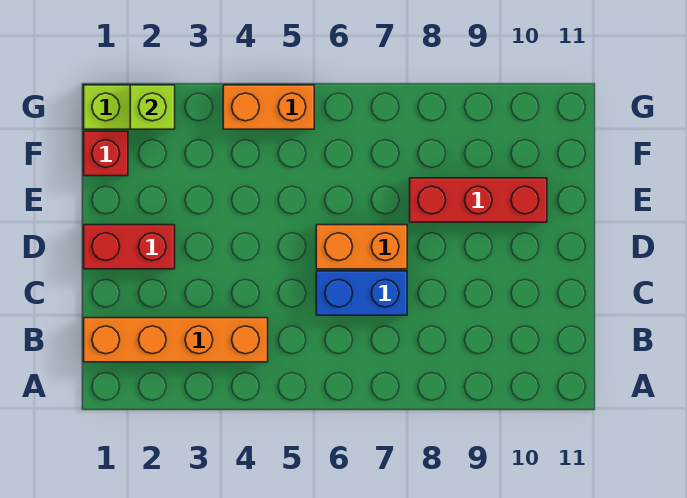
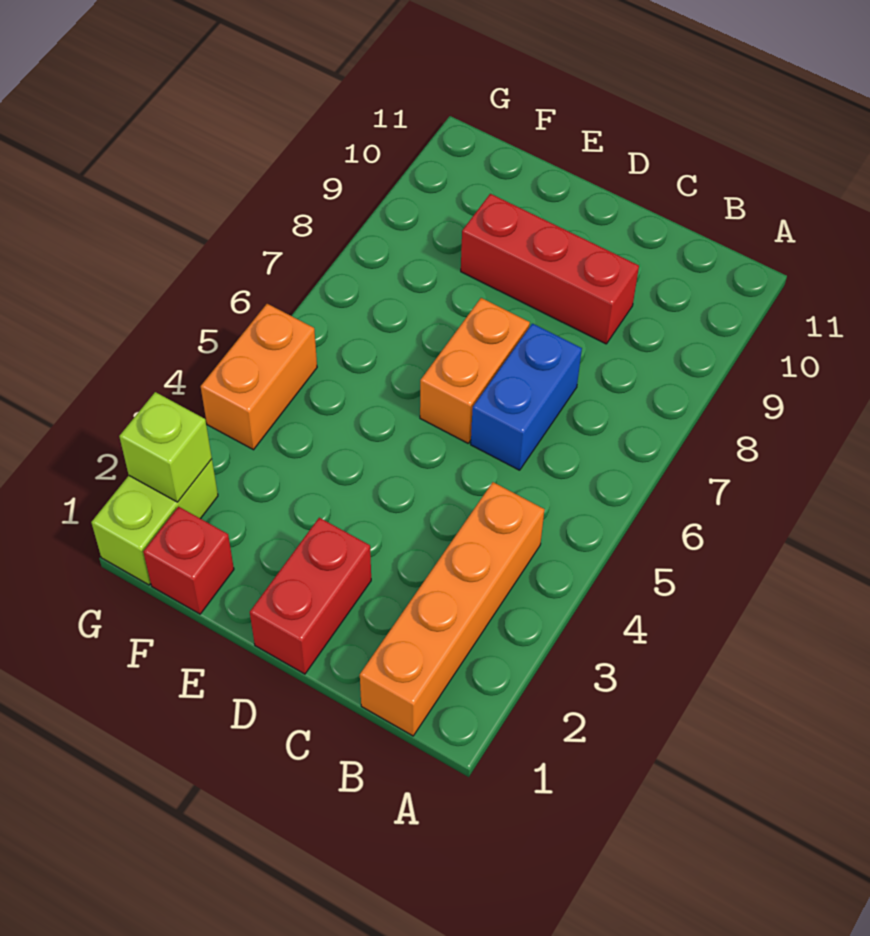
red brick E8:E10 level 1 -> red brick C9:E9 level 1

